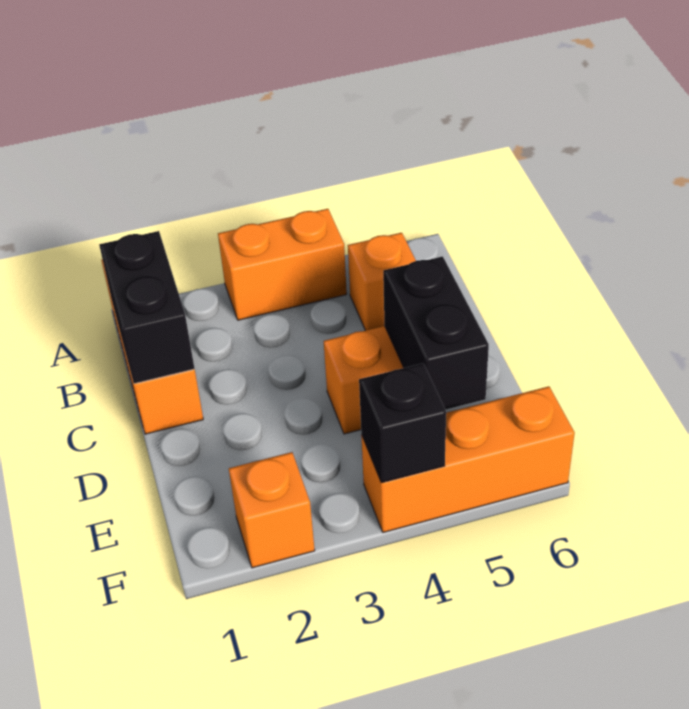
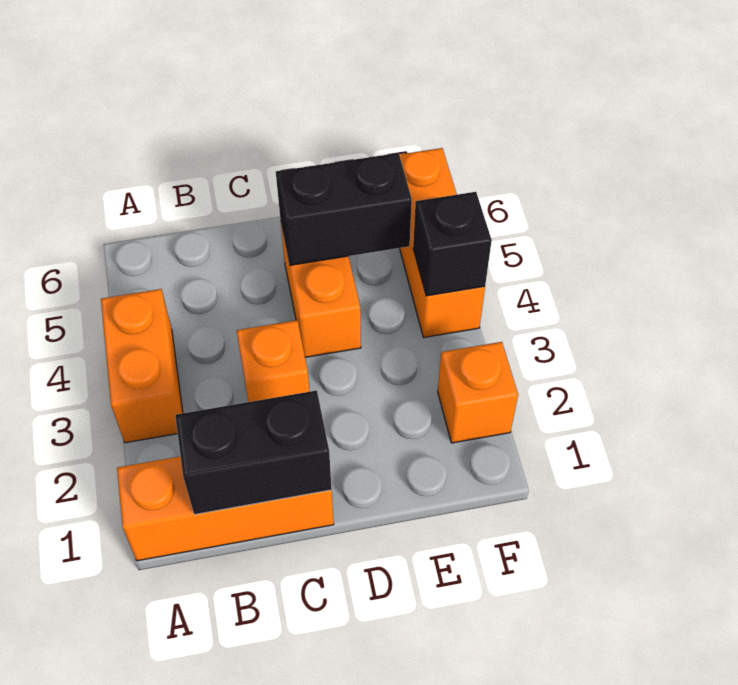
orange brick B5 level 1 -> orange brick C3 level 1

